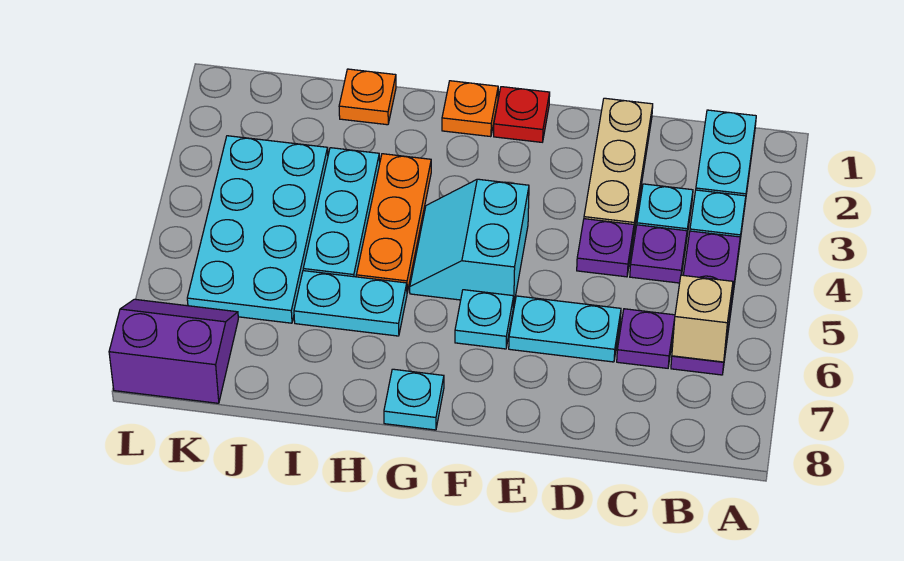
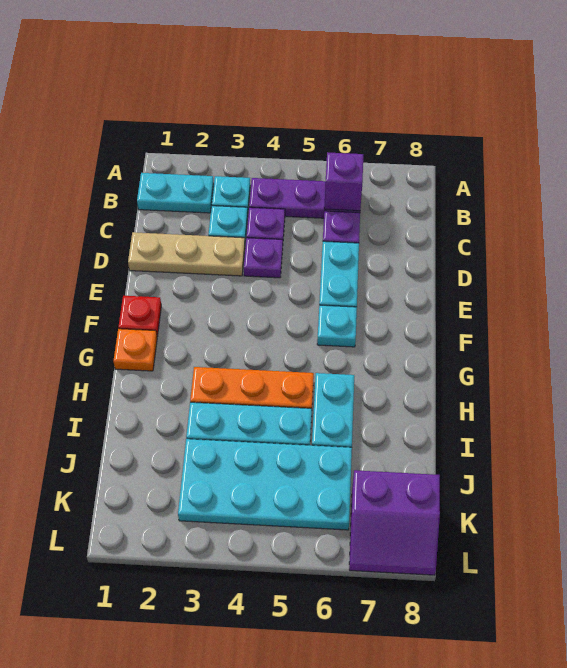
tan brick B6 level 2 -> purple brick B6 level 2
cyan slope F4:G5 level 1 top F -> none
cyan plate G8 level 1 -> none
orange plate I1 level 1 -> none
purple slope K7:L8 level 1 top 8 -> purple slope K7:L8 level 1 top K

